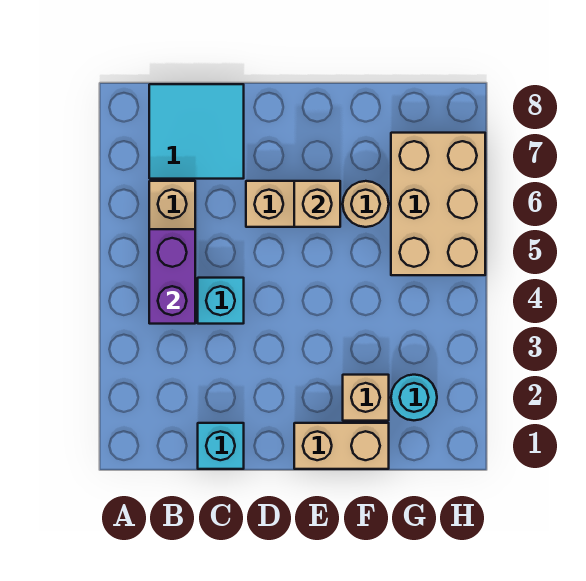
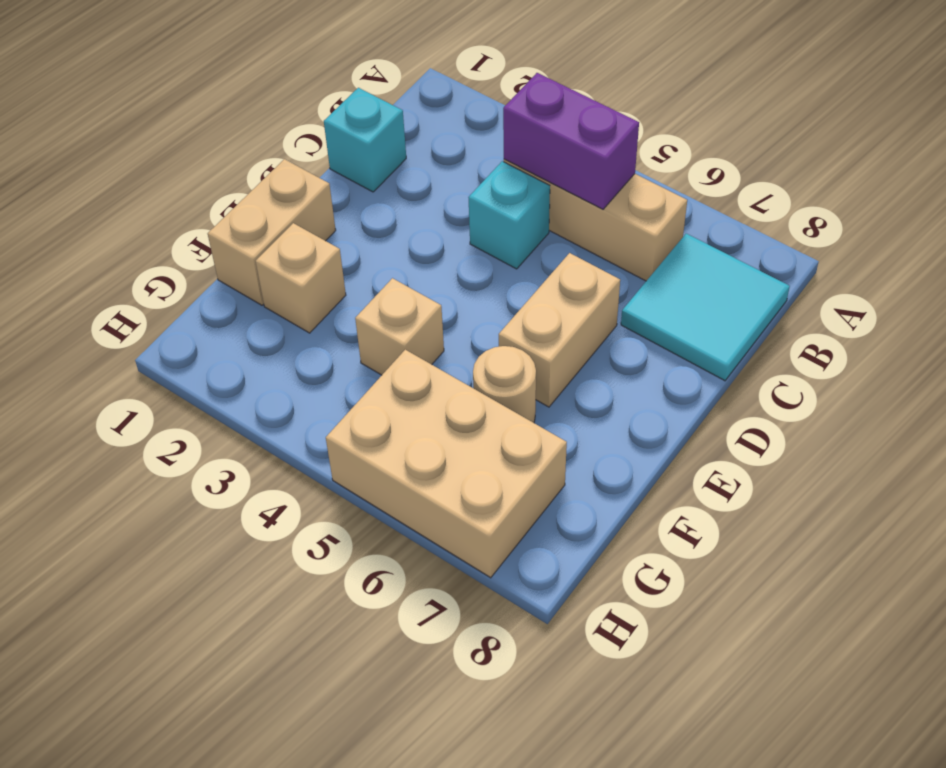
tan brick E6 level 2 -> tan brick F4 level 1
cyan round brick G2 level 1 -> none

